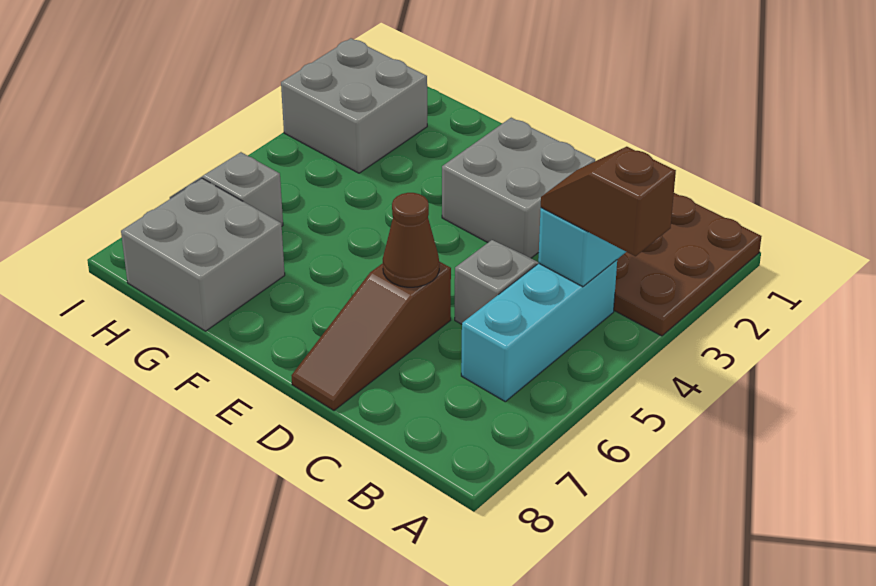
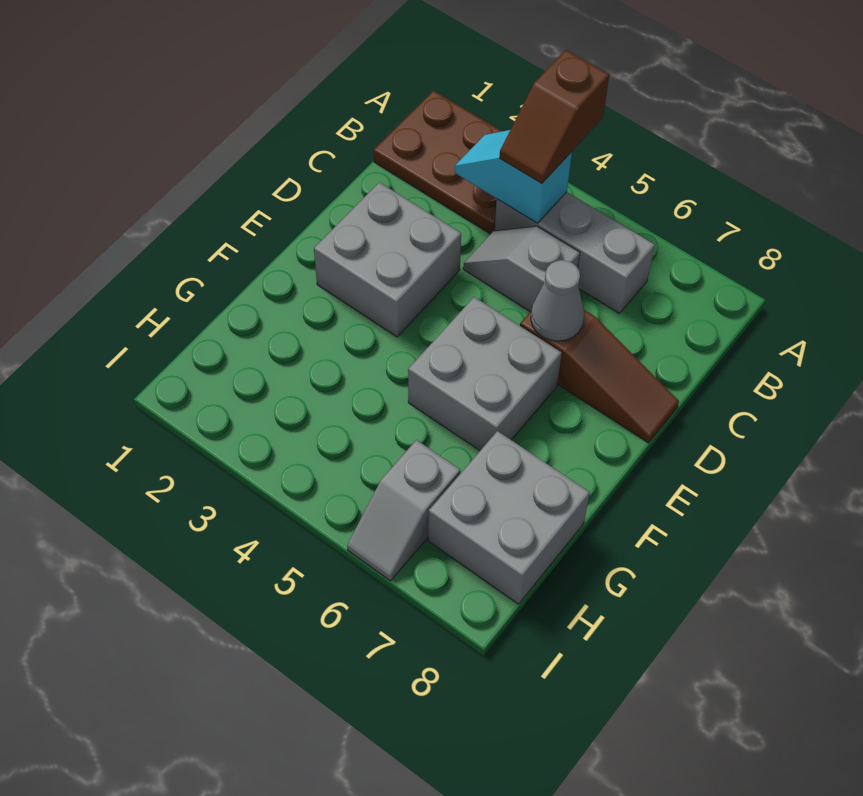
cyan brick B4:B6 level 1 -> grey brick B4:B6 level 1
brown cone D6 level 2 -> grey cone D6 level 2
grey brick H2:I3 level 1 -> grey brick E5:F6 level 1

